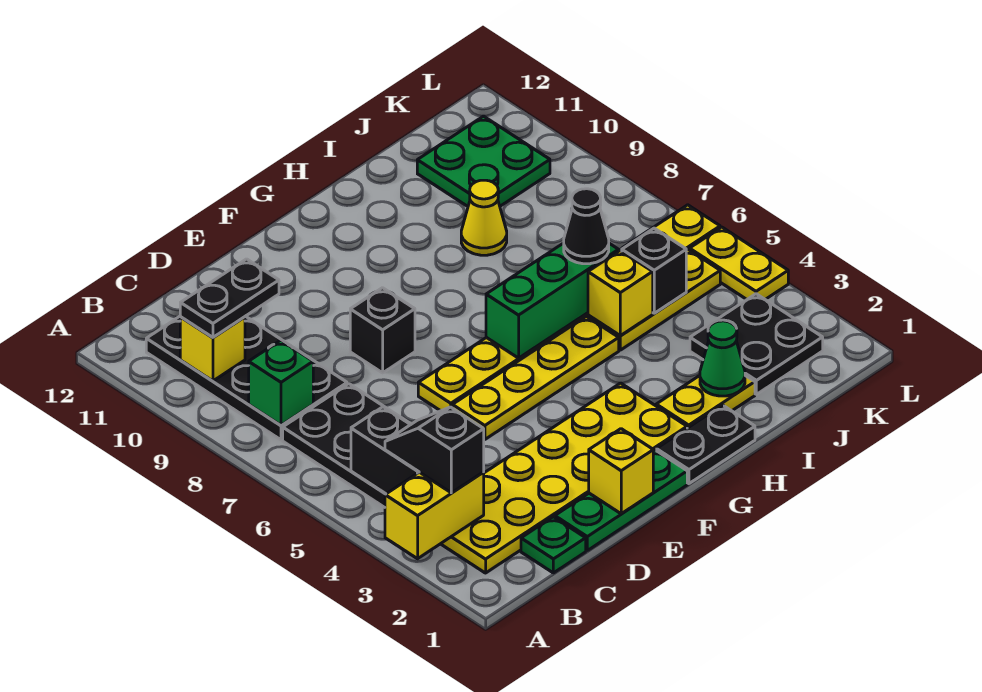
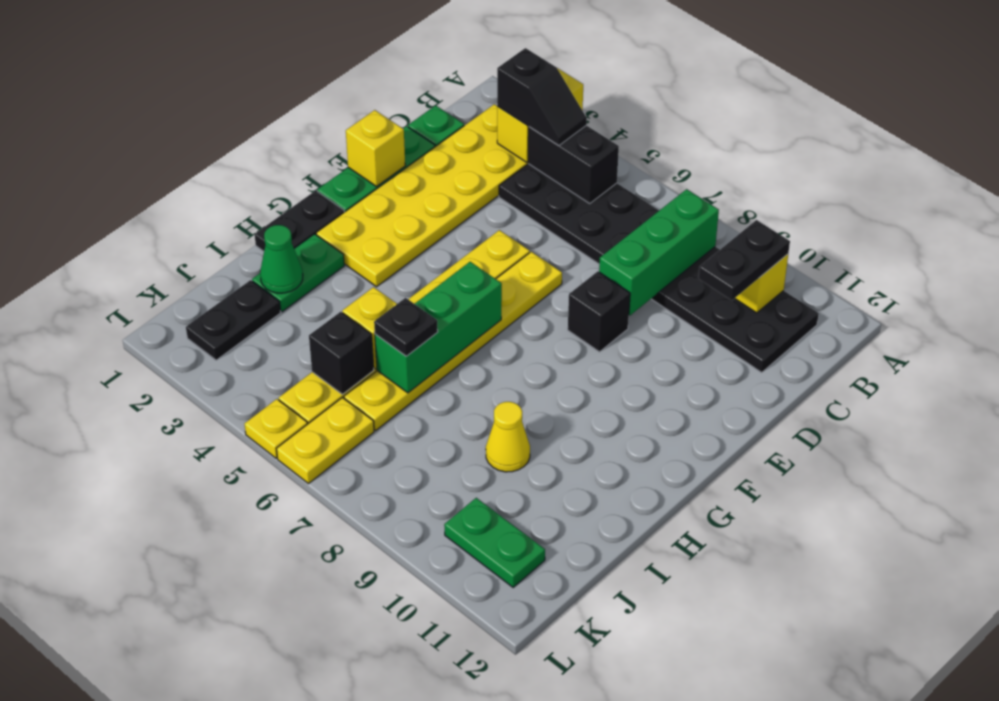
green brick B8 level 2 -> green brick B8:D8 level 2
yellow plate H2:I2 level 1 -> green plate H2:I2 level 1
black cone I6 level 3 -> black plate I6 level 3
black plate J2:K3 level 1 -> black plate J2:K2 level 1
green plate J10:K11 level 1 -> green plate K10:K11 level 1
yellow plate L4:L5 level 1 -> yellow plate L5 level 1

